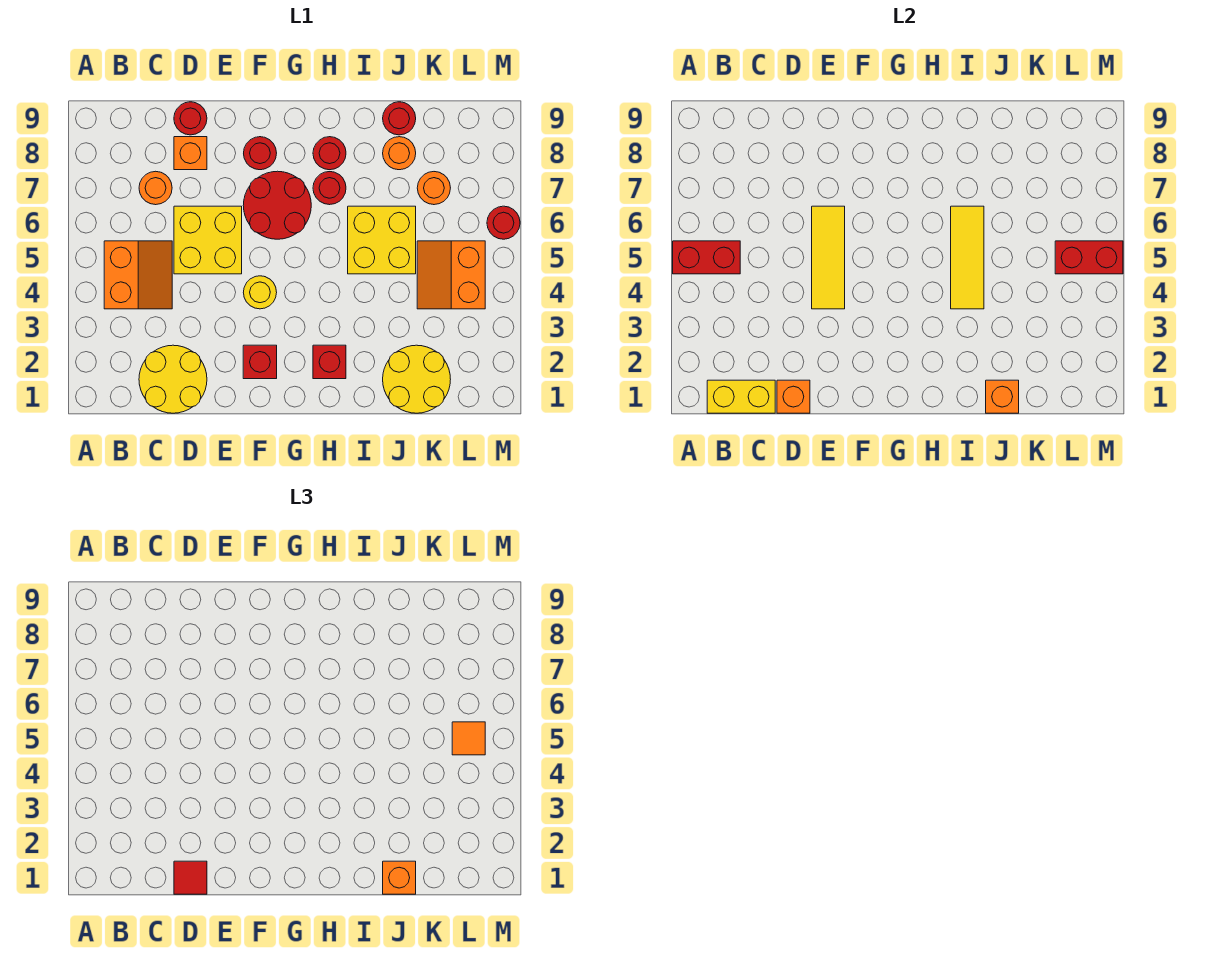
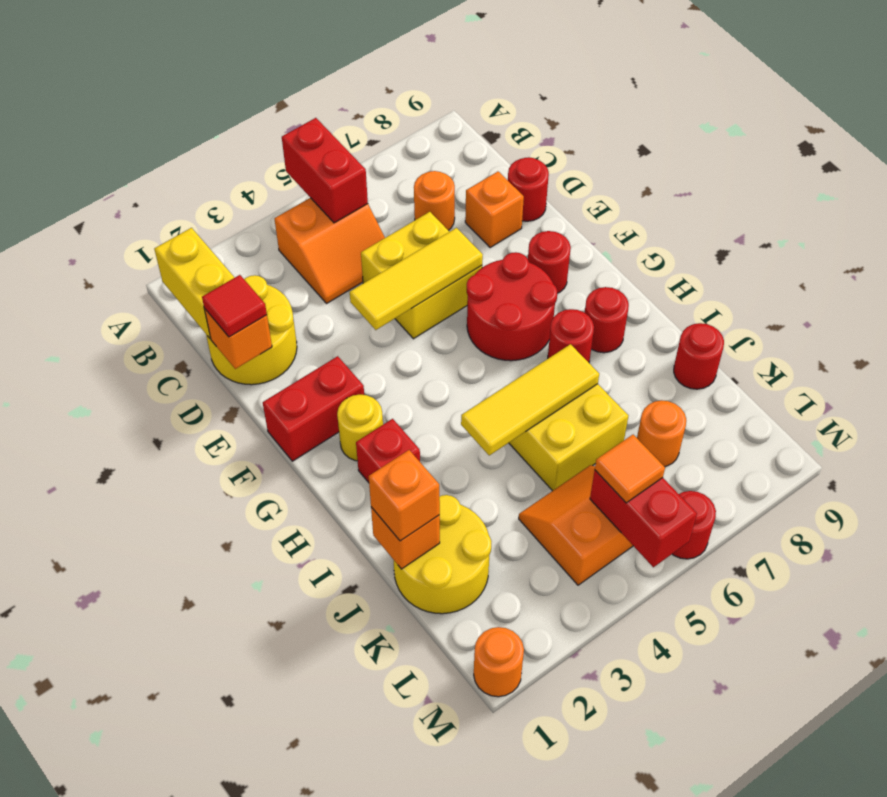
red brick F2 level 1 -> red brick F1:F2 level 1
yellow round brick F4 level 1 -> yellow round brick G2 level 1
orange round brick J8 level 1 -> orange round brick M1 level 1

